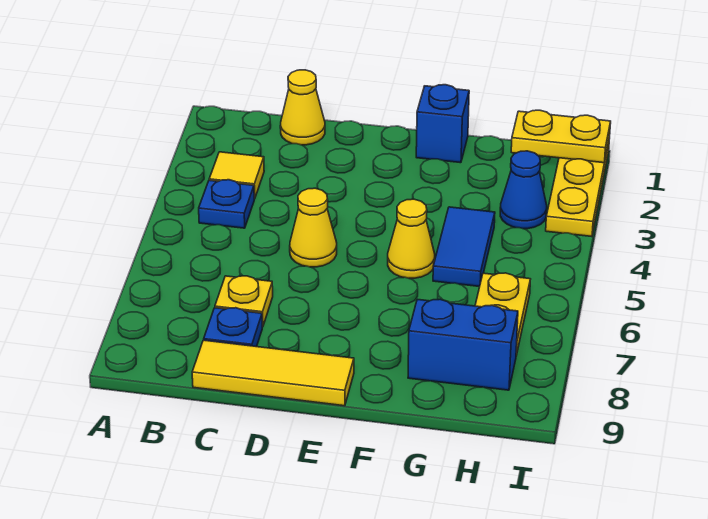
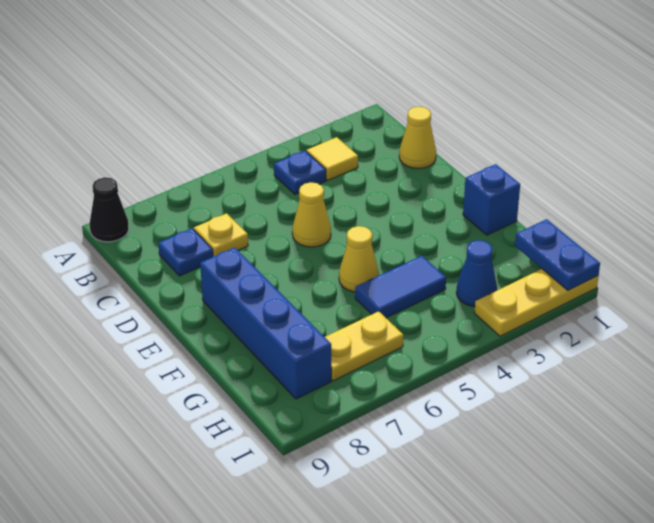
none -> black cone A9 level 1
yellow tile C9:E9 level 1 -> none
blue brick G8:H8 level 1 -> blue brick E8:H8 level 1
yellow plate H1:I1 level 2 -> blue plate H1:I1 level 2

